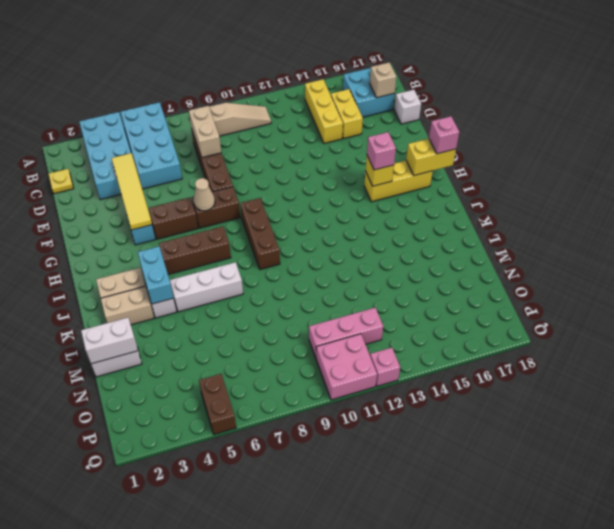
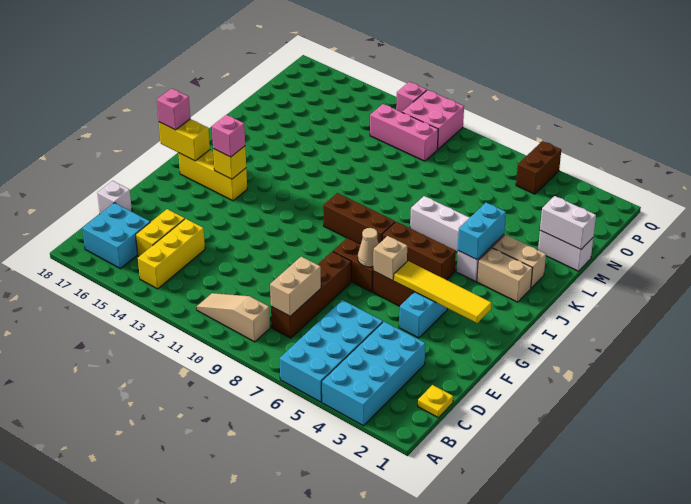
tan brick C17 level 2 -> tan brick G6 level 2
yellow tile D4:G4 level 2 -> yellow tile G2:G5 level 2
brown brick H9:J9 level 1 -> brown brick I8:I10 level 1

